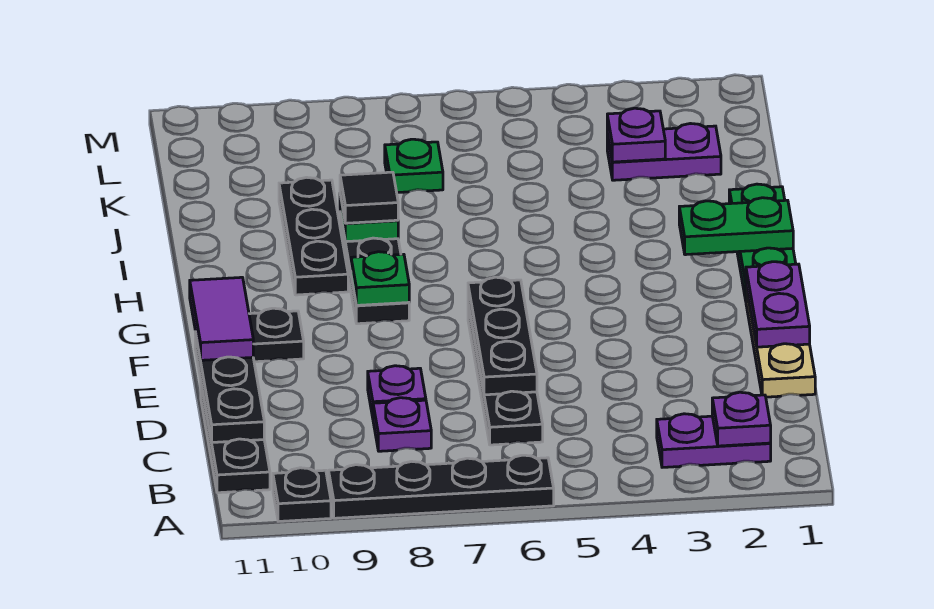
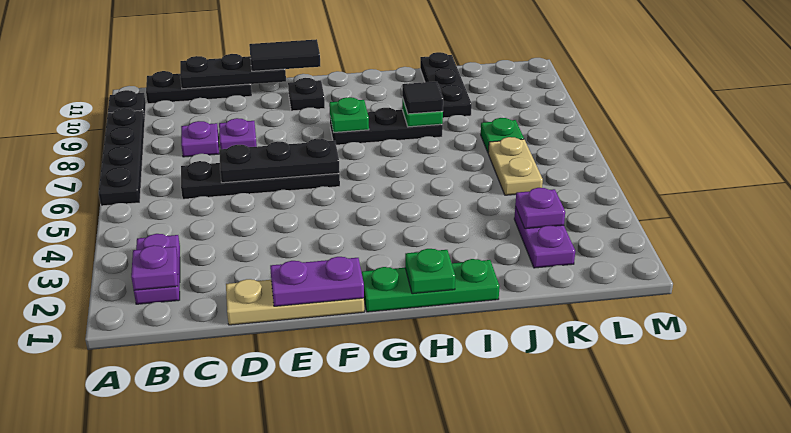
purple tile E11:F11 level 3 -> black tile E11:F11 level 3
green plate H1:H2 level 2 -> green plate H1 level 2
black plate H9:J9 level 1 -> black plate J9:J11 level 1
none -> tan plate K5:K6 level 1

